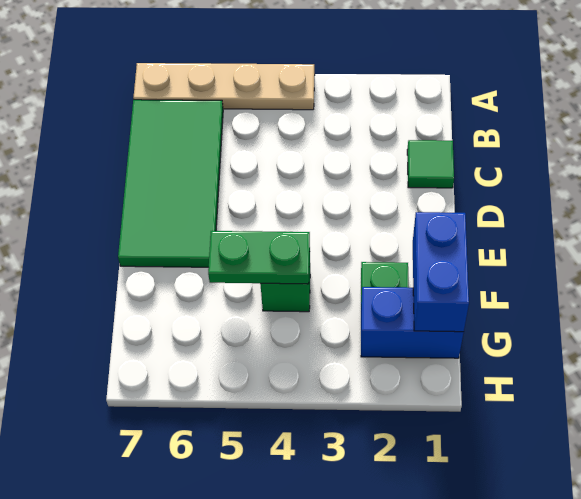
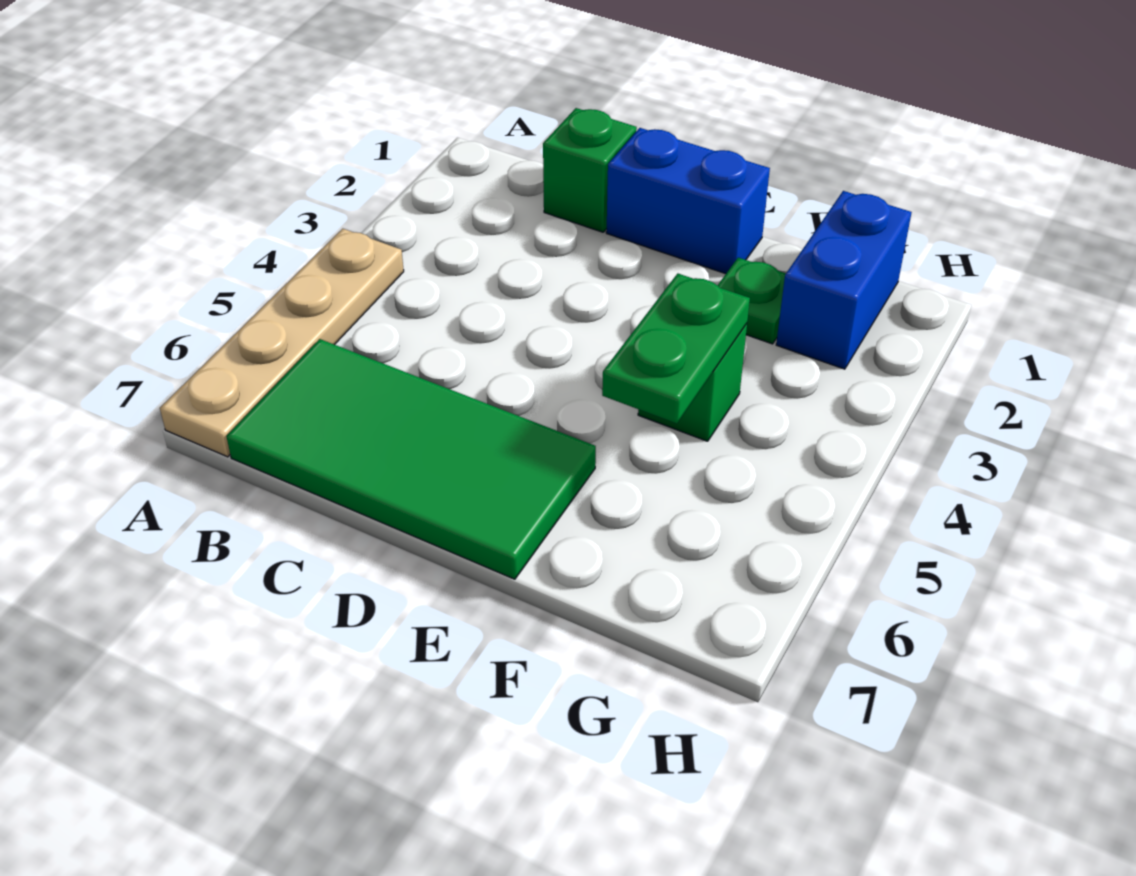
green tile C1 level 1 -> green brick C1 level 1
blue brick F1:G1 level 2 -> blue brick D1:E1 level 1

